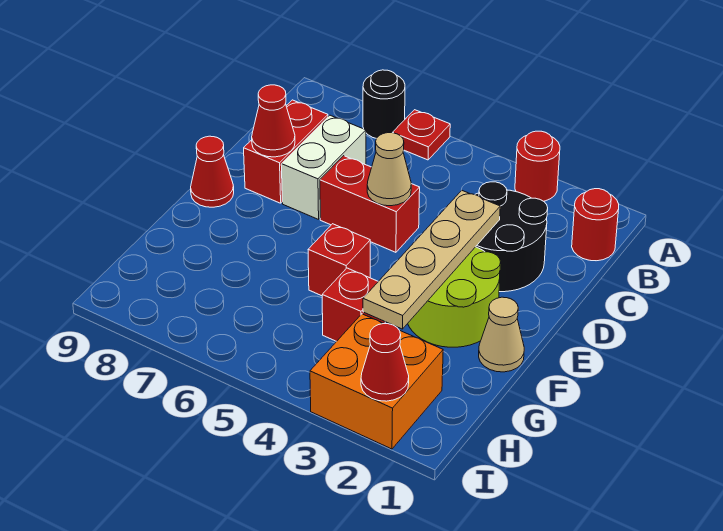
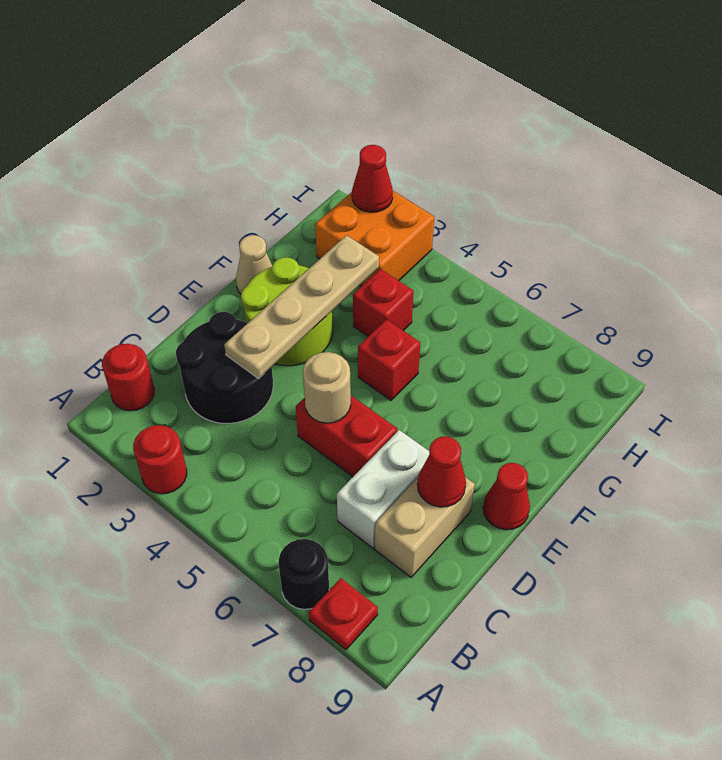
red plate A6 level 1 -> red plate A8 level 1
red brick C8:D8 level 1 -> tan brick C8:D8 level 1
tan cone D5 level 2 -> tan round brick D5 level 2

